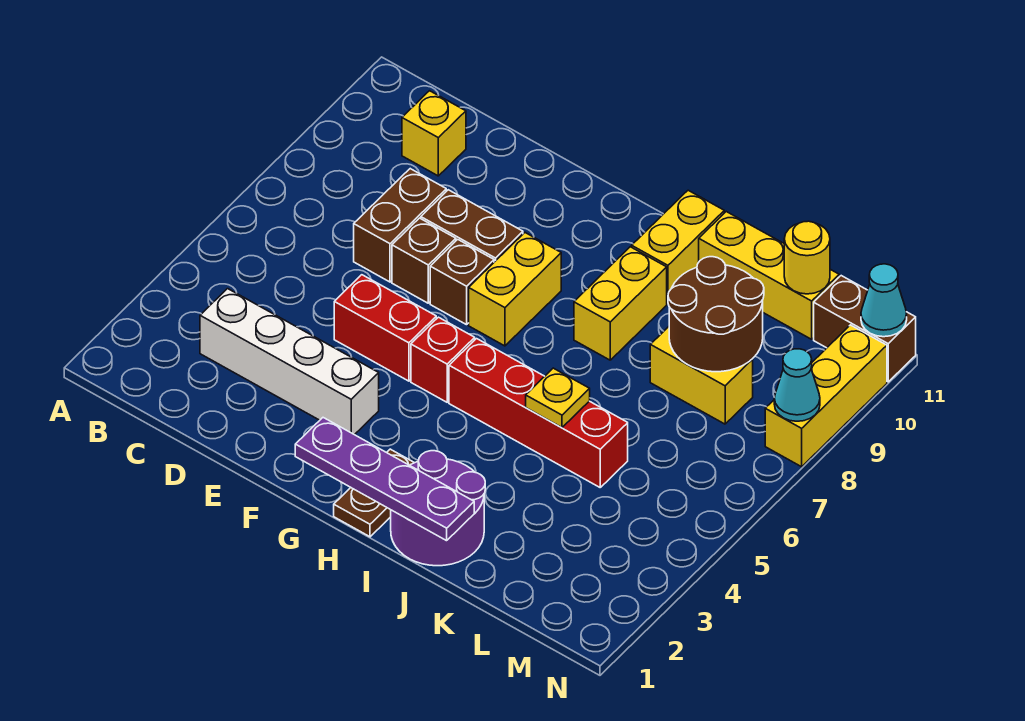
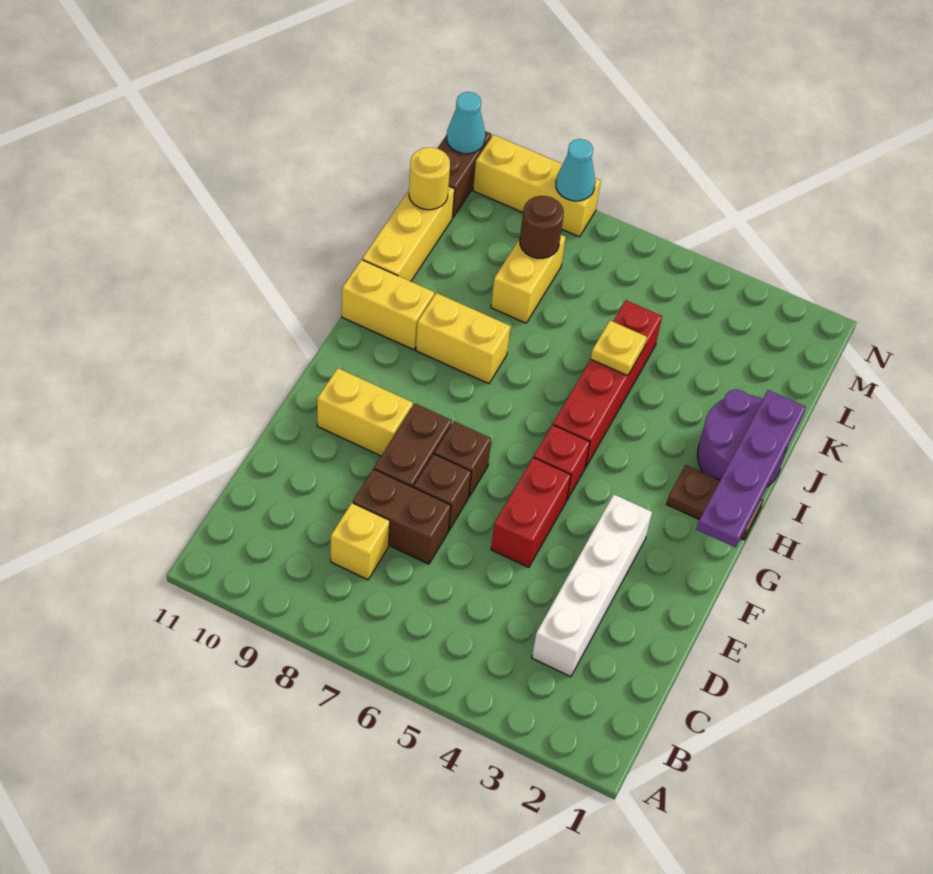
yellow brick C10 level 1 -> yellow brick C8 level 1
yellow brick G7:G8 level 1 -> yellow brick F9:F10 level 1
brown round brick K8:L9 level 2 -> brown round brick L8 level 2

